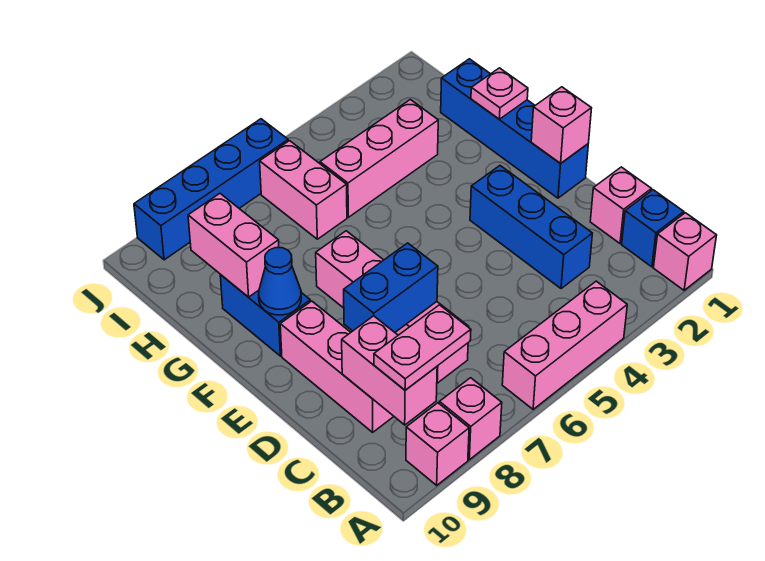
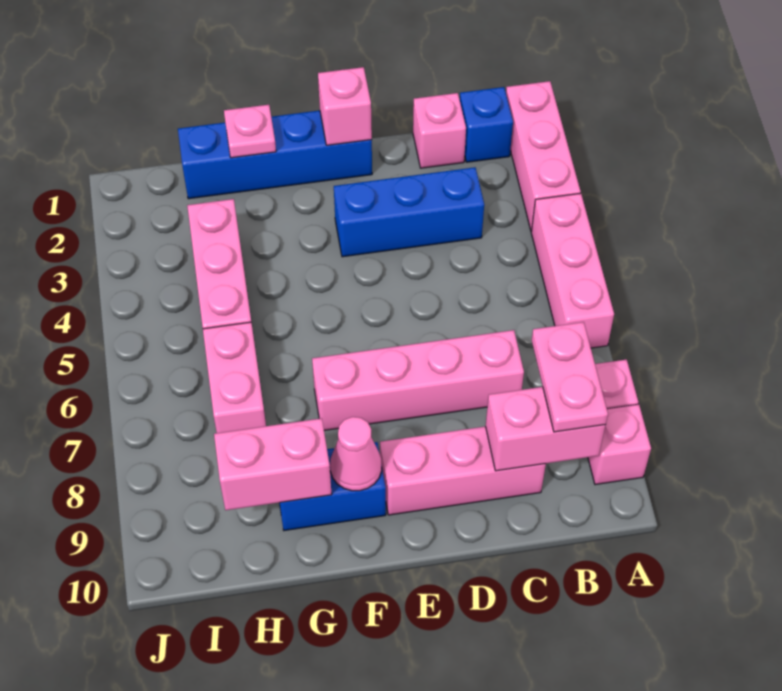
pink brick A1 level 1 -> pink brick A1:A3 level 1
blue brick D7:D8 level 2 -> none
blue cone F9 level 2 -> pink cone F9 level 2
pink brick H6:I6 level 1 -> pink brick H6:H7 level 1
blue brick J6:J9 level 1 -> none

